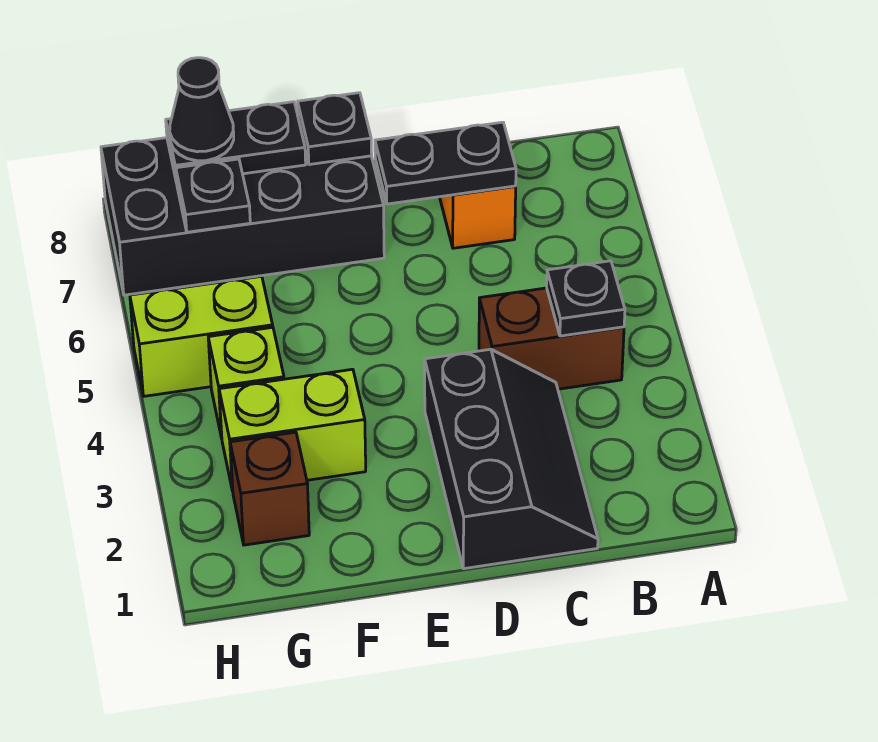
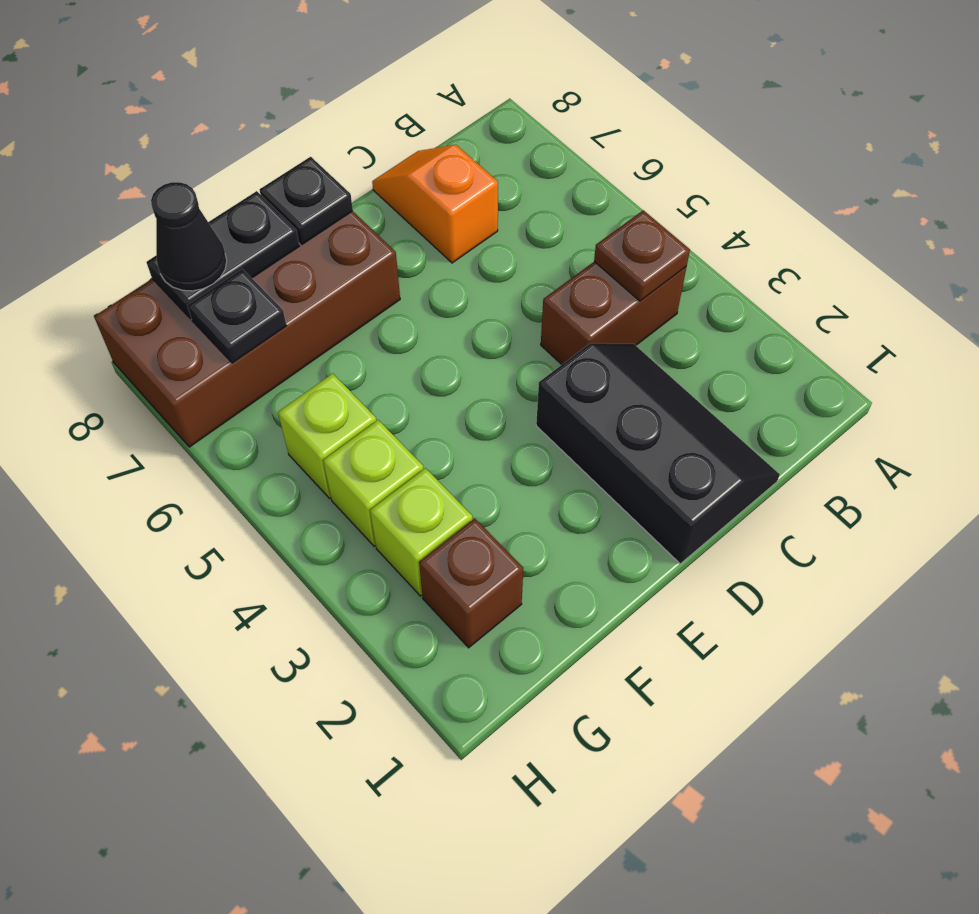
black plate B4 level 2 -> brown plate B4 level 2
black plate C7:D7 level 2 -> none
black brick E7:H8 level 1 -> brown brick E7:H8 level 1
lime brick F3:G3 level 1 -> lime brick G3 level 1
lime brick G5:H5 level 1 -> lime brick G5 level 1

